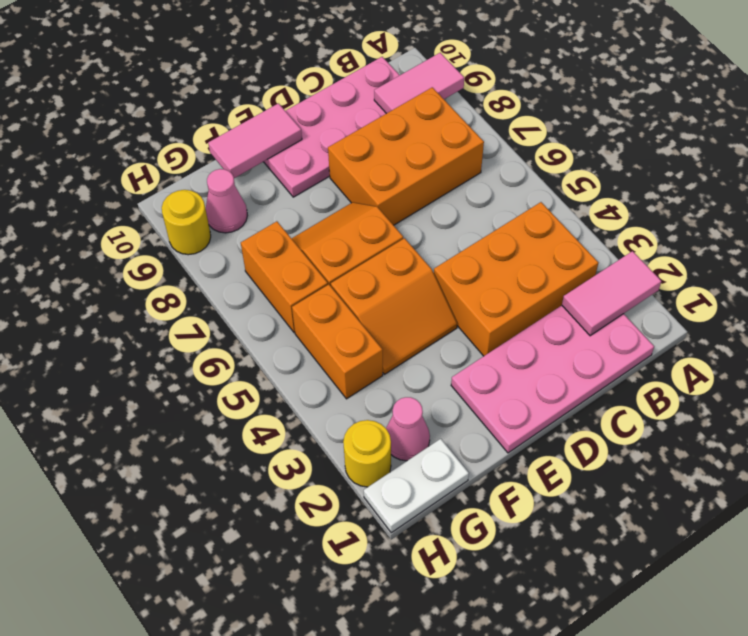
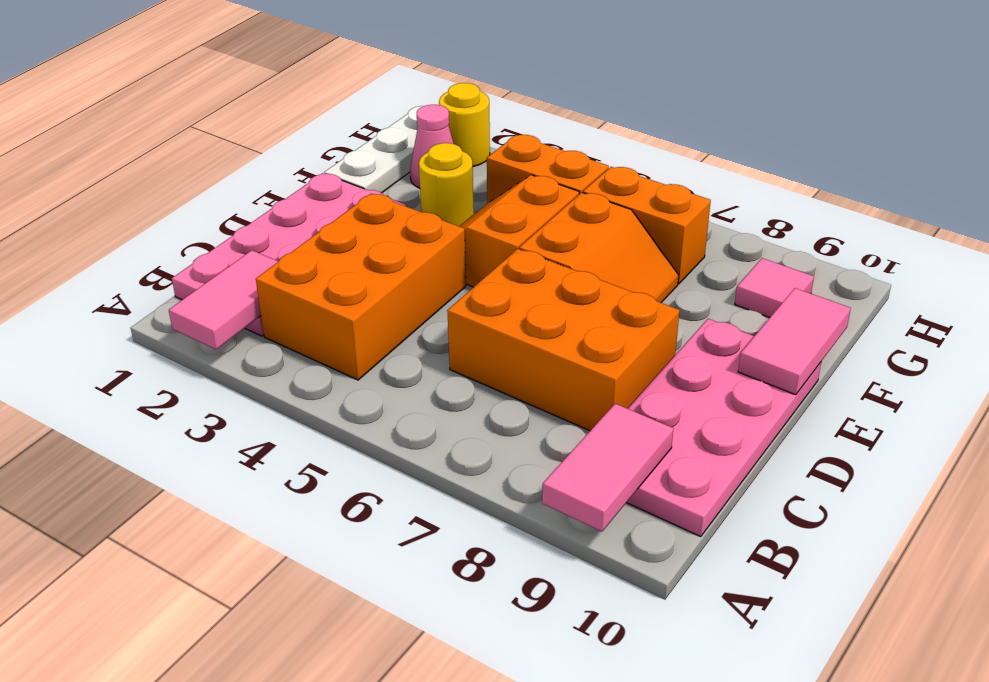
orange brick B7:D8 level 1 -> orange brick C6:D8 level 1
white plate G1:H1 level 1 -> white plate F1:H1 level 1
pink cone G9 level 1 -> pink tile G9 level 1
yellow round brick H9 level 1 -> yellow round brick F3 level 1

